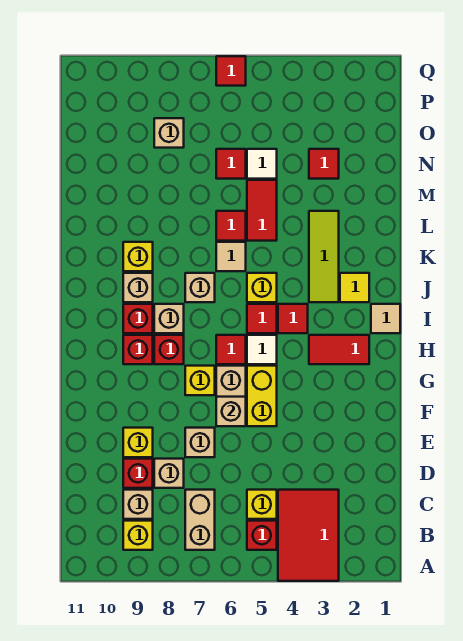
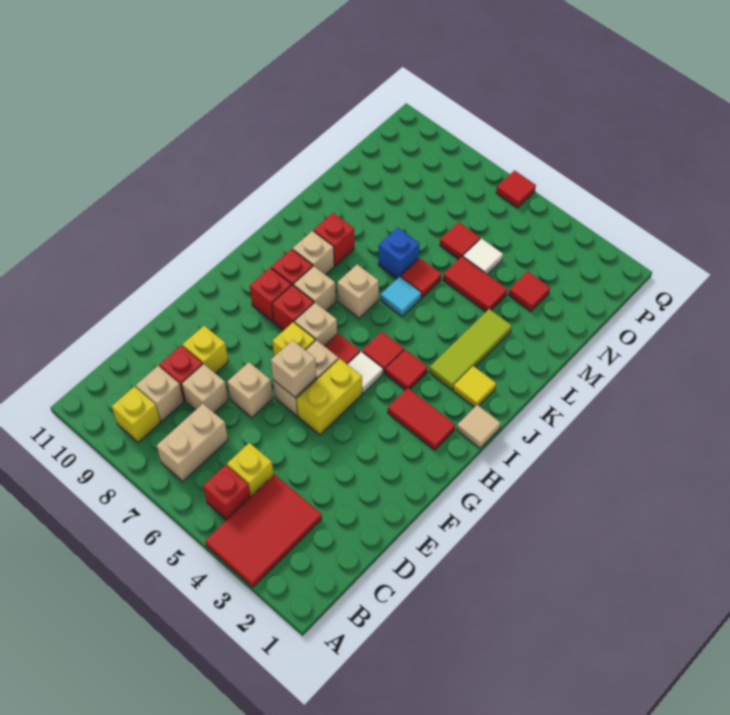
yellow brick J5 level 1 -> none
tan tile K6 level 1 -> cyan tile K6 level 1
yellow brick K9 level 1 -> red brick K9 level 1
red tile L5:M5 level 1 -> red tile M4:M5 level 1
none -> blue brick L7 level 1
tan brick O8 level 1 -> tan brick H7 level 1

